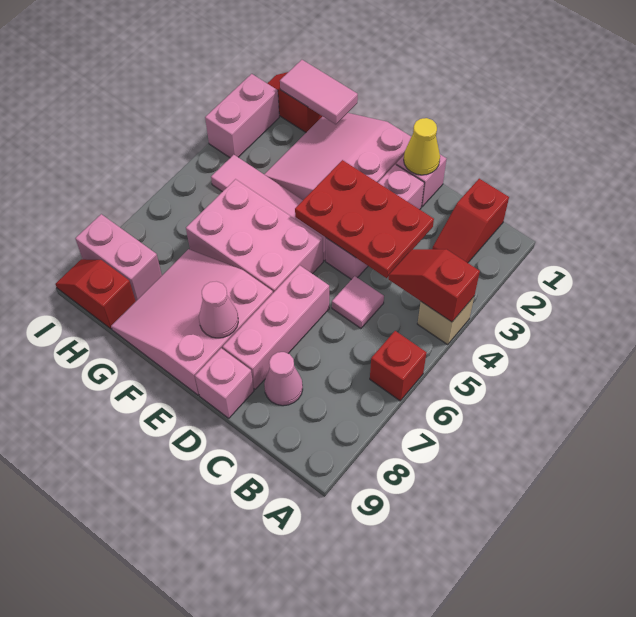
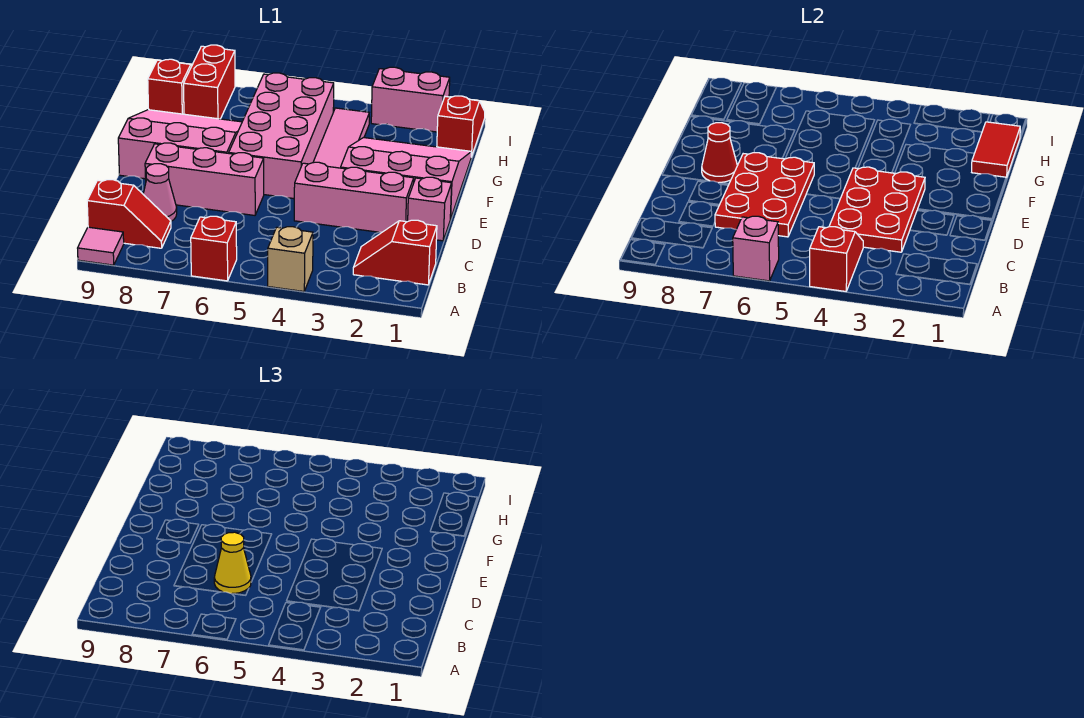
none -> red slope B8:B9 level 1 top 9
pink tile C5 level 1 -> pink tile A9 level 1
none -> red plate C6:E7 level 2
yellow cone D1 level 2 -> yellow cone C6 level 3
pink brick D9 level 1 -> pink brick A6 level 2
pink brick E5:G6 level 1 -> pink brick E5:H6 level 1
pink cone E8 level 2 -> red cone E8 level 2
pink tile G1:H1 level 2 -> red tile G1:H1 level 2
pink brick H8:I8 level 1 -> red brick H8:I8 level 1

